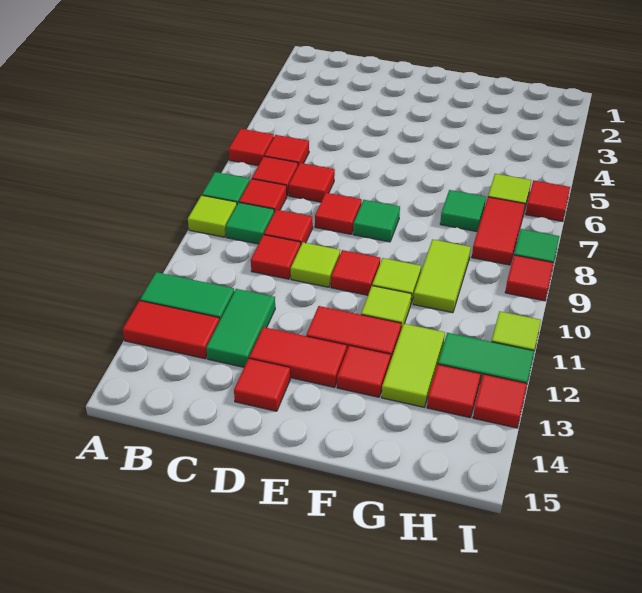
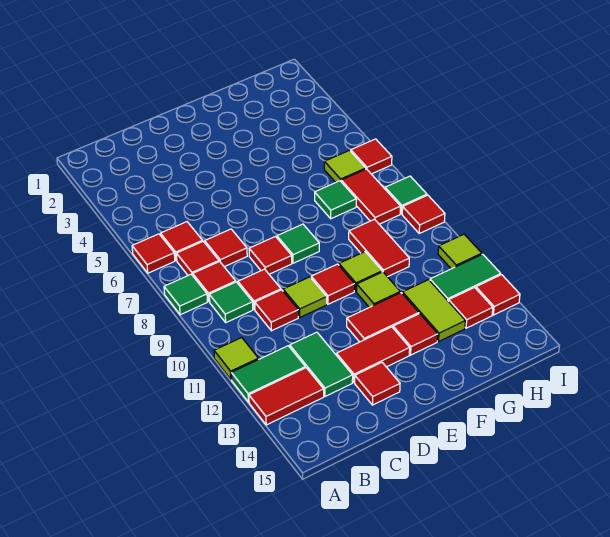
lime tile A9 level 1 -> lime tile A11 level 1
lime tile G9:G10 level 1 -> red tile G9:G10 level 1

